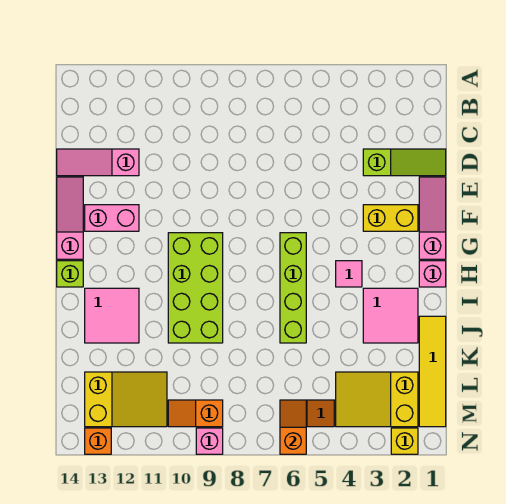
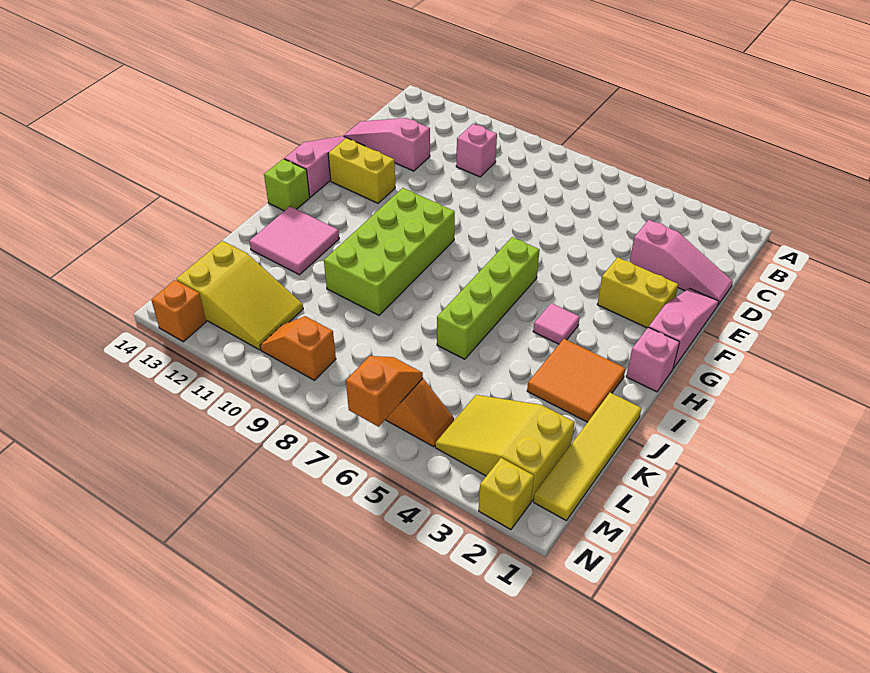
lime slope D1:D3 level 1 top 3 -> pink slope D1:D3 level 1 top 3
pink brick F12:F13 level 1 -> yellow brick F12:F13 level 1
pink tile I2:J3 level 1 -> orange tile I2:J3 level 1
pink brick N9 level 1 -> pink brick C10 level 1

